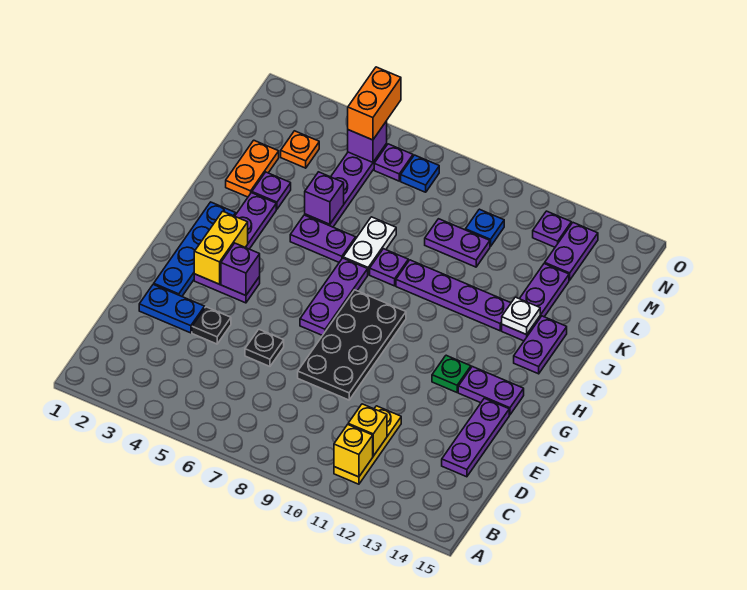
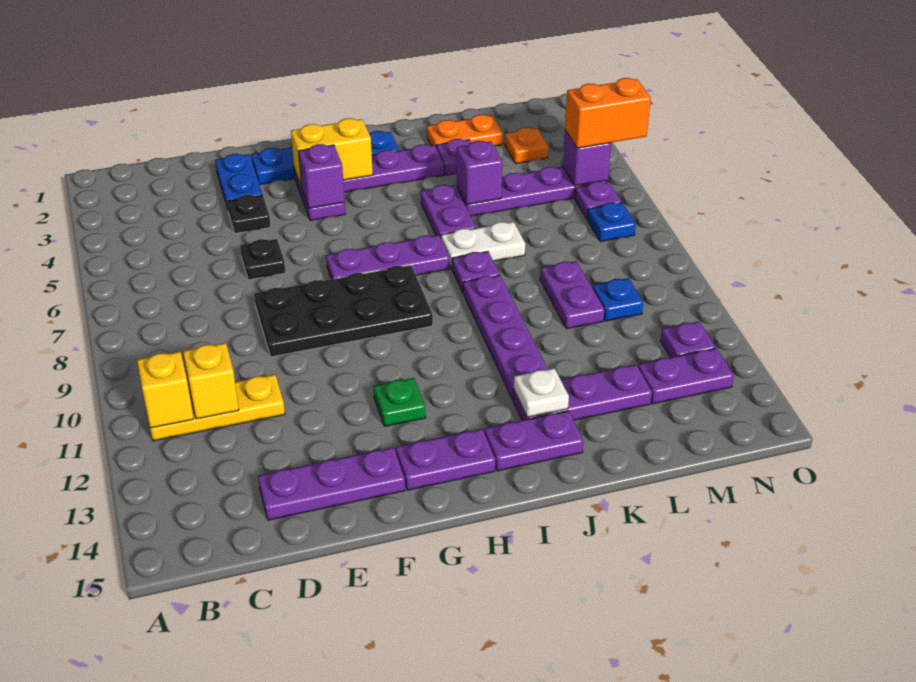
purple plate G13:G14 level 1 -> purple plate G14:H14 level 1

